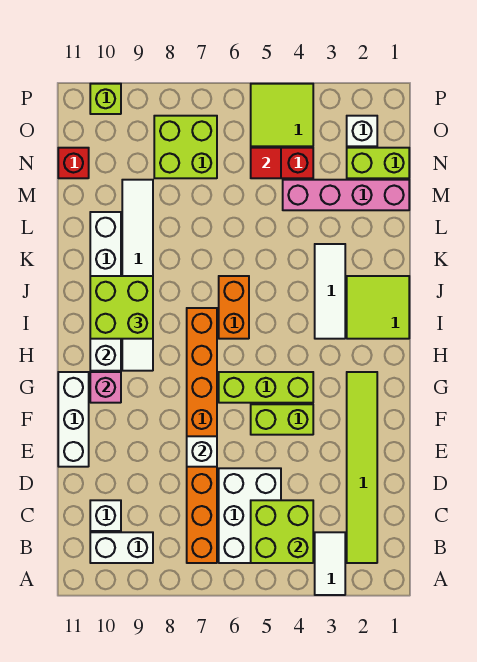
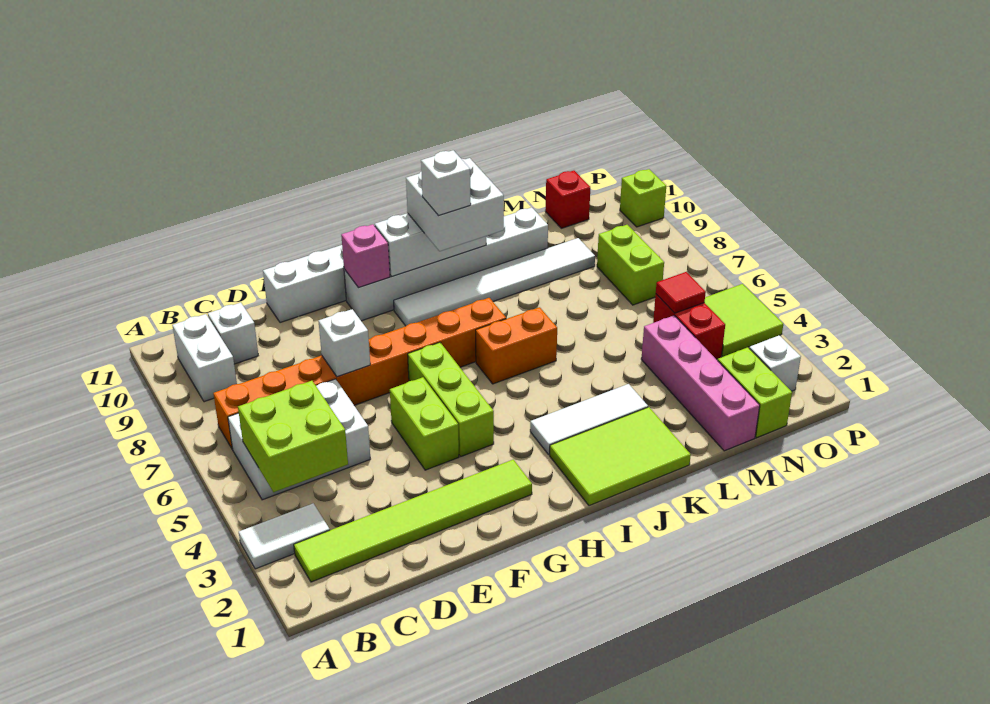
lime tile I1:J2 level 1 -> lime tile I1:K2 level 1
lime brick I9:J10 level 3 -> white brick I9:J10 level 3
none -> white brick I9 level 4
lime brick N7:O8 level 1 -> lime brick N7:N8 level 1

